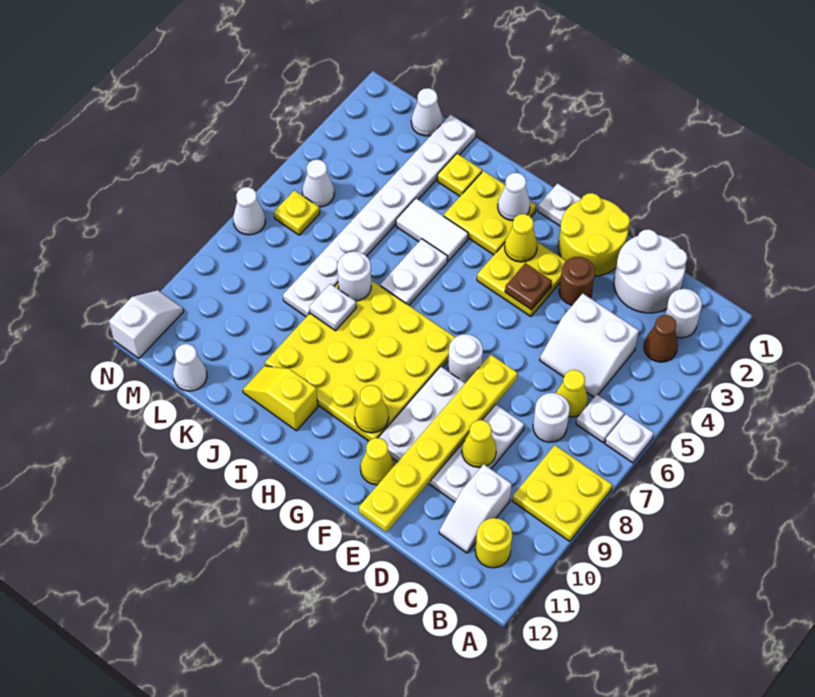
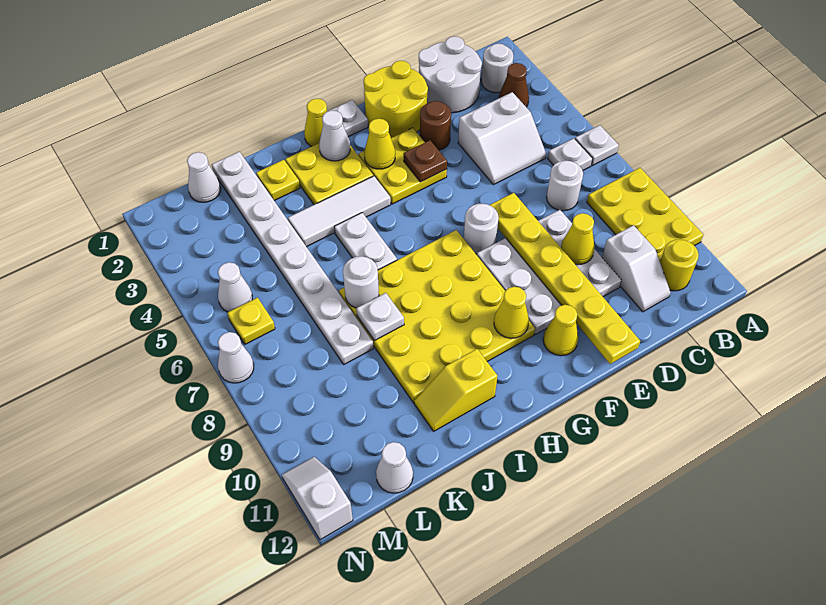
yellow plate A8:B9 level 1 -> yellow plate A8:B10 level 1
yellow cone C6 level 1 -> yellow cone H1 level 1
white tile I4:J4 level 1 -> white tile H4:J4 level 1

